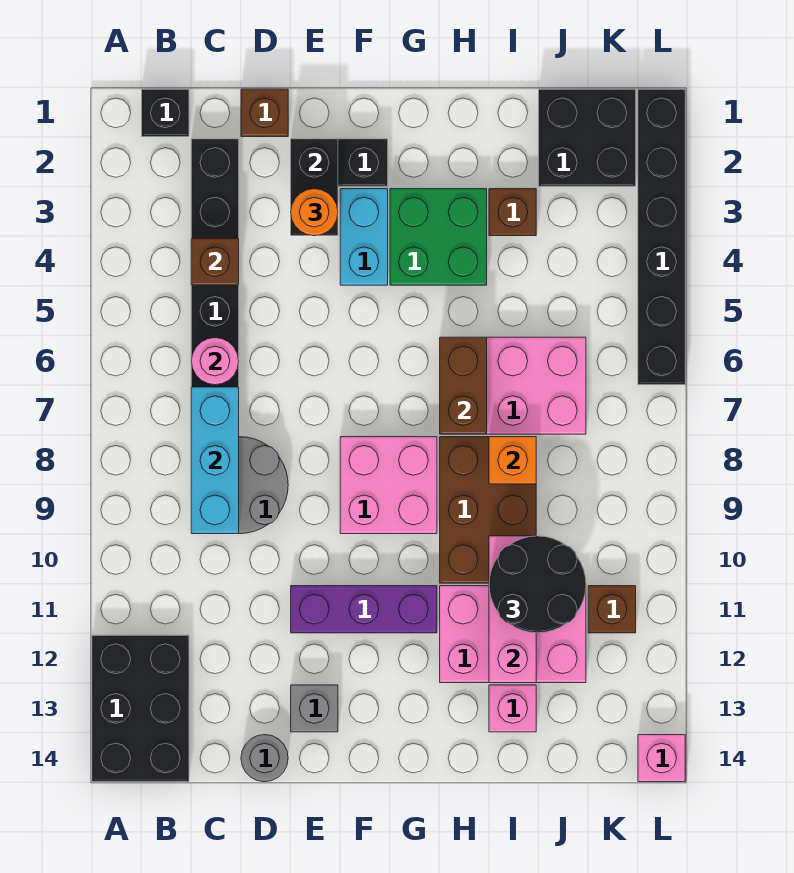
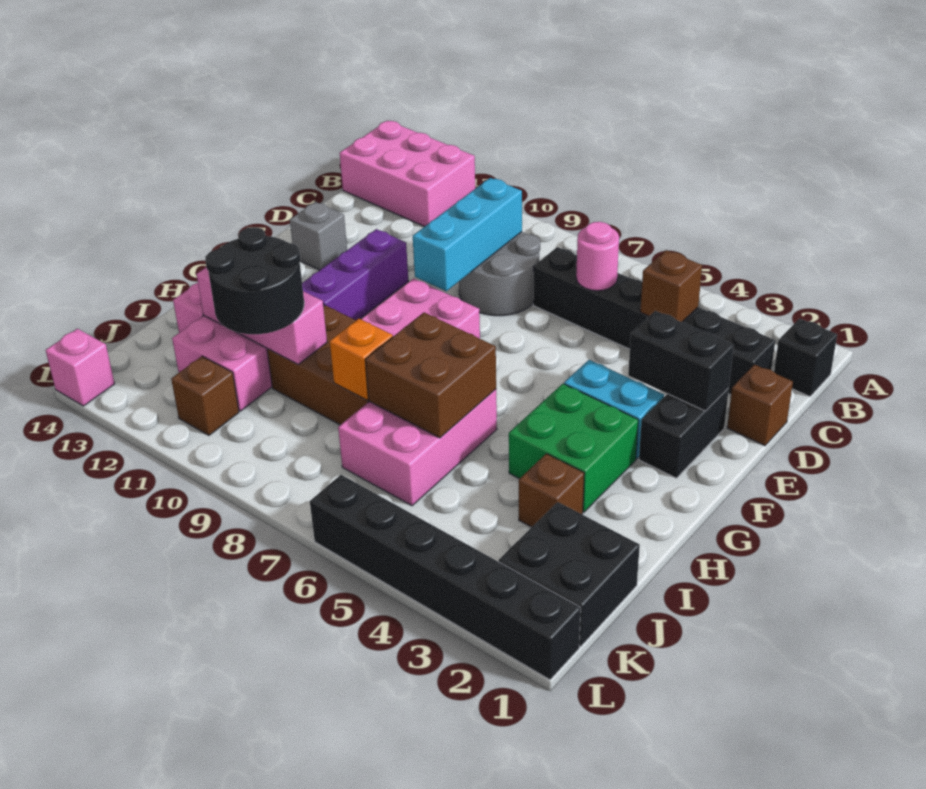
black brick A12:B14 level 1 -> pink brick A12:B14 level 1
cyan brick C7:C9 level 2 -> cyan brick C9:E9 level 2
grey round brick D14 level 1 -> none
orange round brick E3 level 3 -> none
brown brick H6:H7 level 2 -> brown brick H6:I7 level 2

